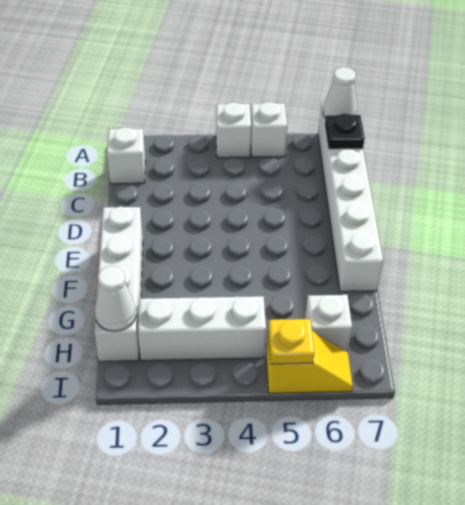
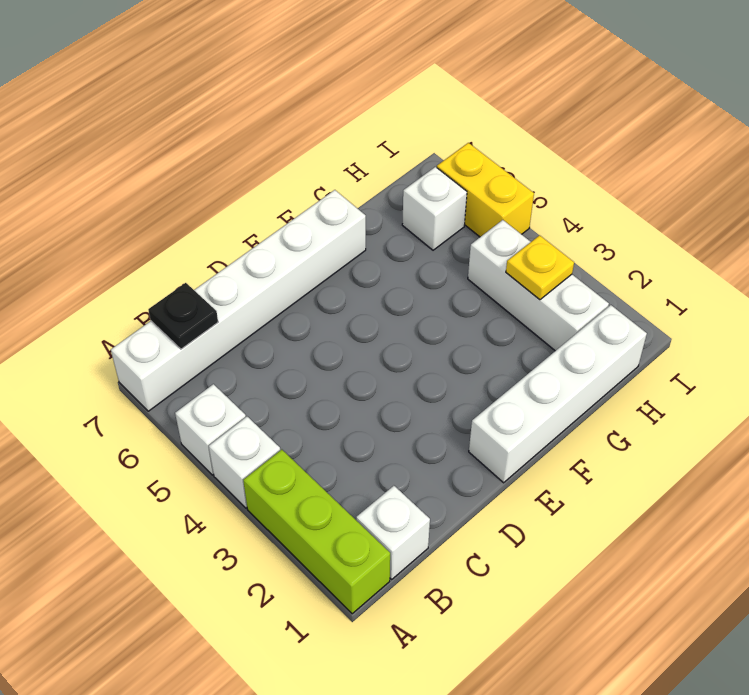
none -> lime brick A1:A3 level 1
white cone A7 level 2 -> none
white cone H1 level 2 -> none
yellow slope I5:I6 level 1 top 5 -> yellow brick I5:I6 level 1
yellow plate I5 level 2 -> yellow plate H3 level 2

